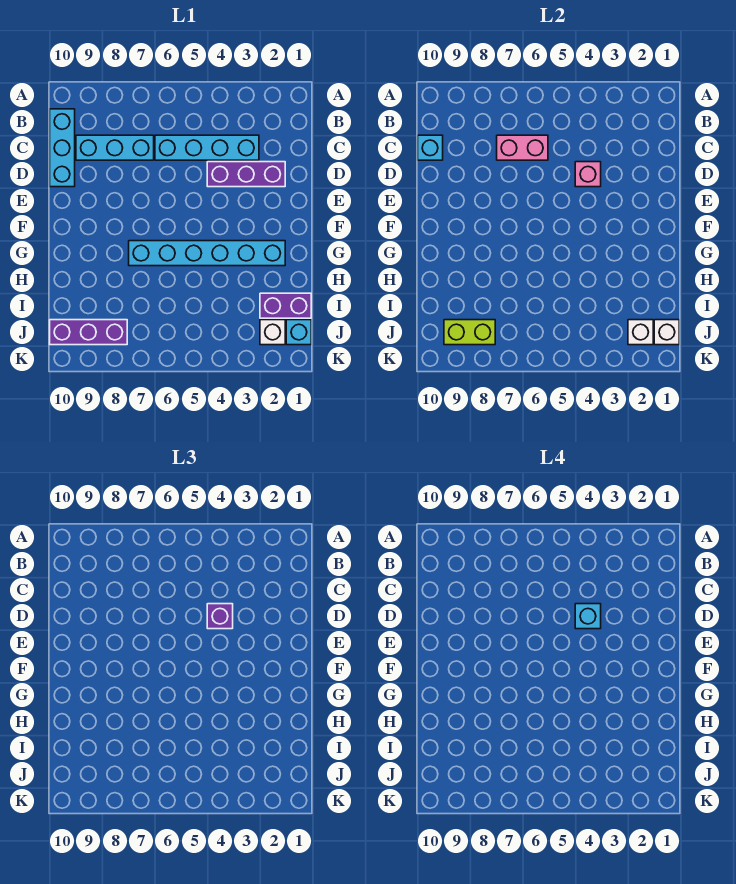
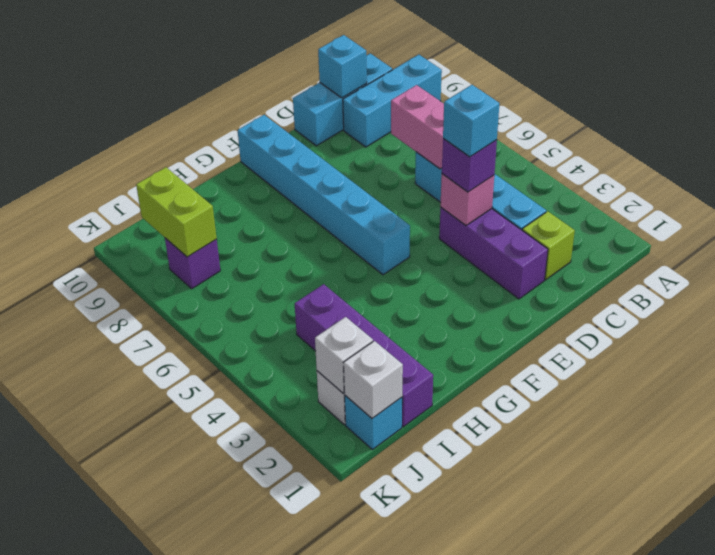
none -> lime brick C2 level 1
cyan brick C7:C9 level 1 -> cyan brick A9:C9 level 1
cyan brick G2:G7 level 1 -> cyan brick F5:F10 level 1
purple brick I1:I2 level 1 -> purple brick I1:I4 level 1
purple brick J8:J10 level 1 -> purple brick J8 level 1

